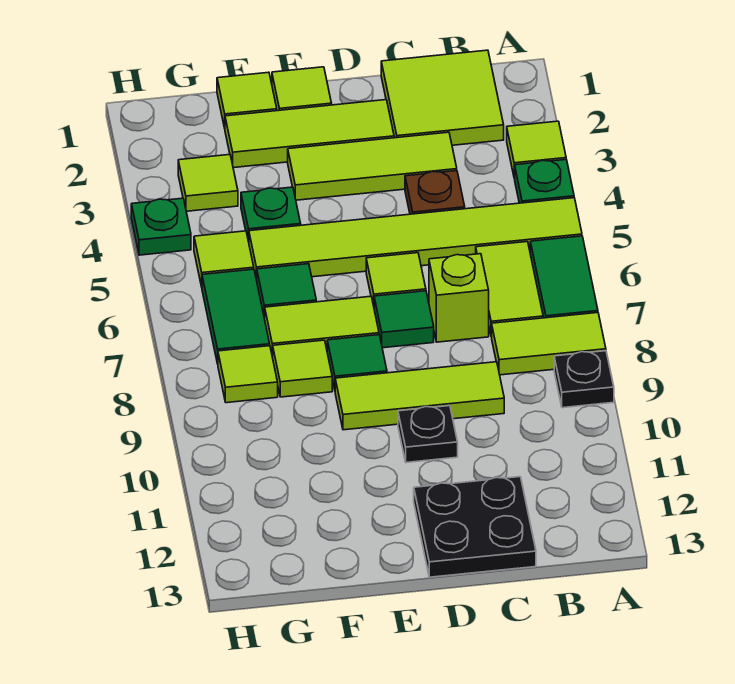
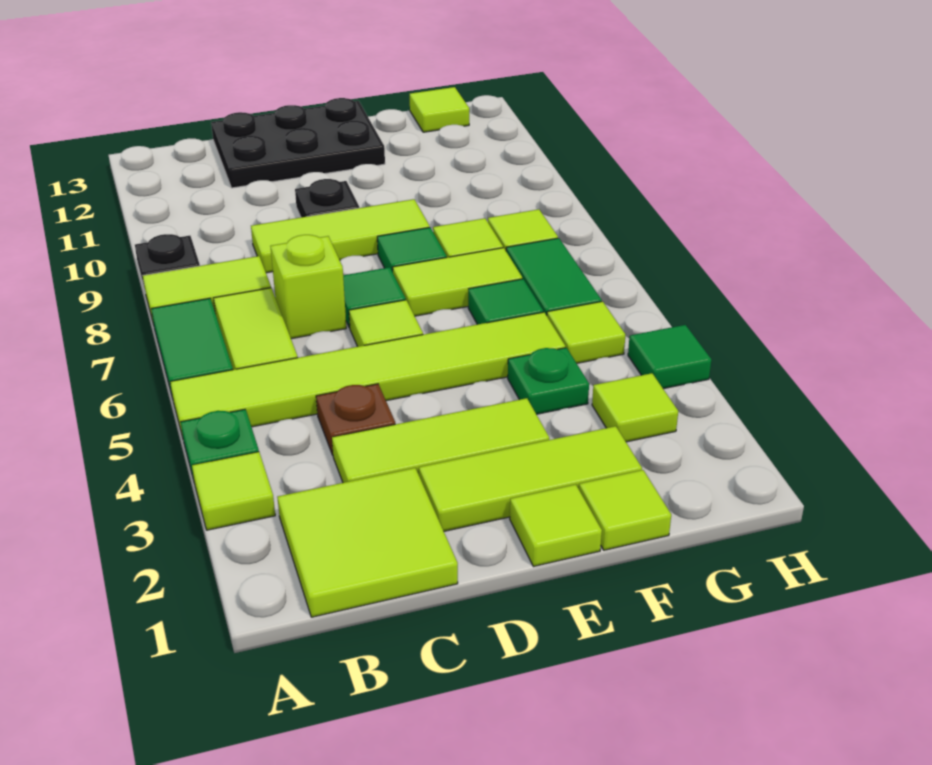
black plate C12:D13 level 1 -> black plate C12:E13 level 1
none -> lime tile G13 level 1
green plate H4 level 1 -> green tile H4 level 1

